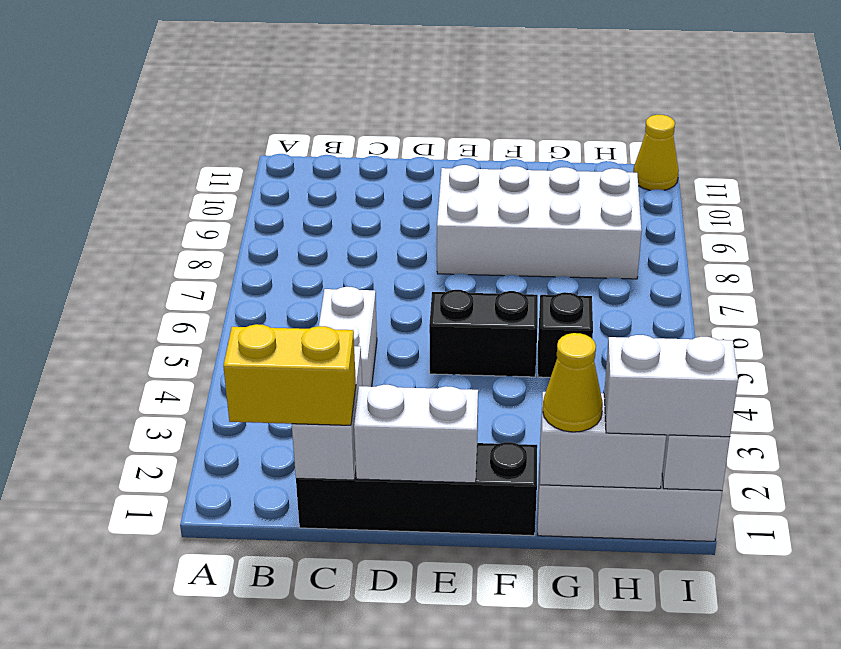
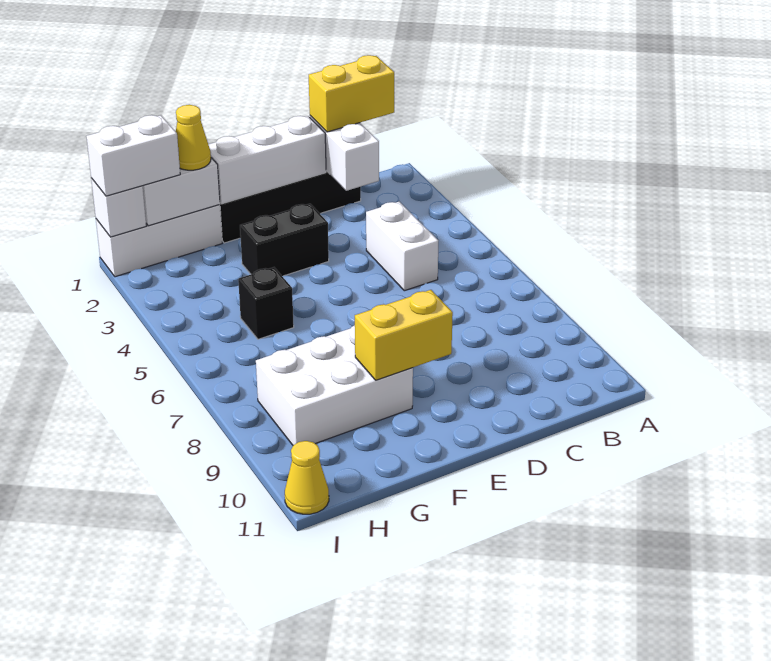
white brick D1:E1 level 2 -> white brick D1:F1 level 2
black brick E5:F5 level 1 -> black brick E3:F3 level 1
white brick E8:H9 level 1 -> white brick F8:H9 level 1
none -> yellow brick E9:F9 level 2

